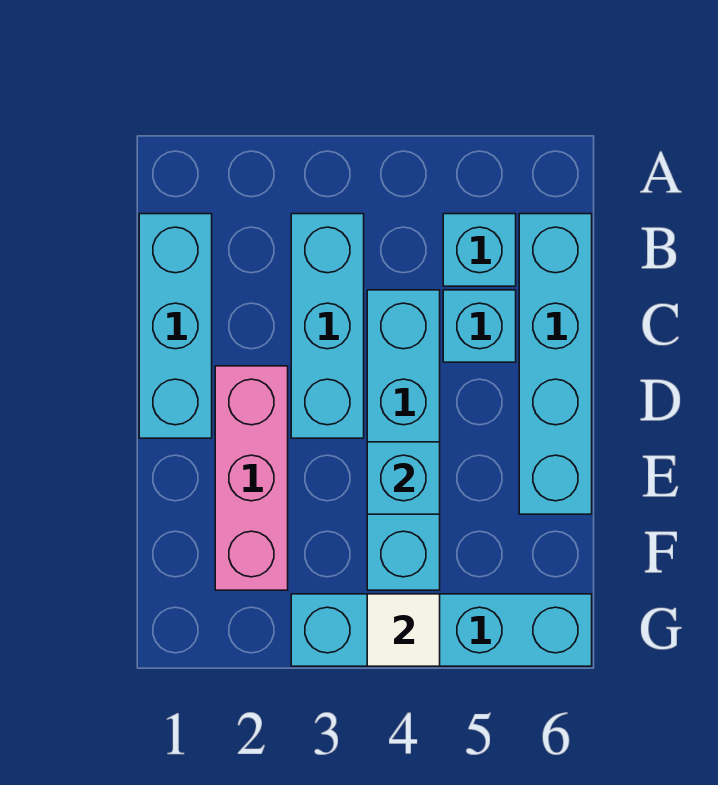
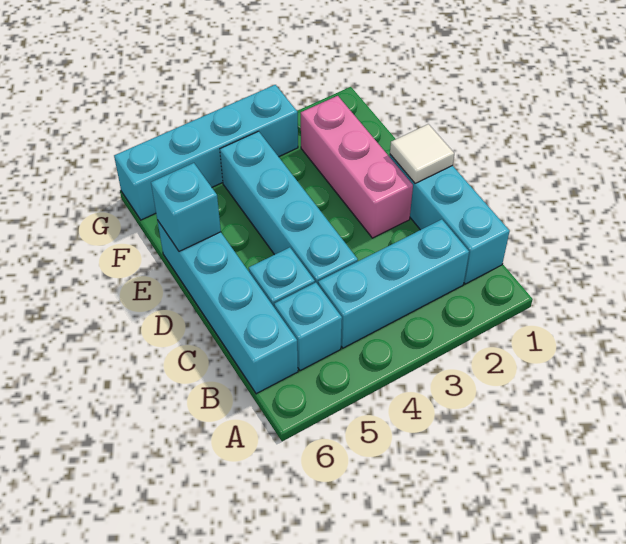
cyan brick B3:D3 level 1 -> cyan brick B2:B4 level 1
cyan brick E4 level 2 -> cyan brick E6 level 2
white tile G4 level 2 -> white tile D1 level 2

